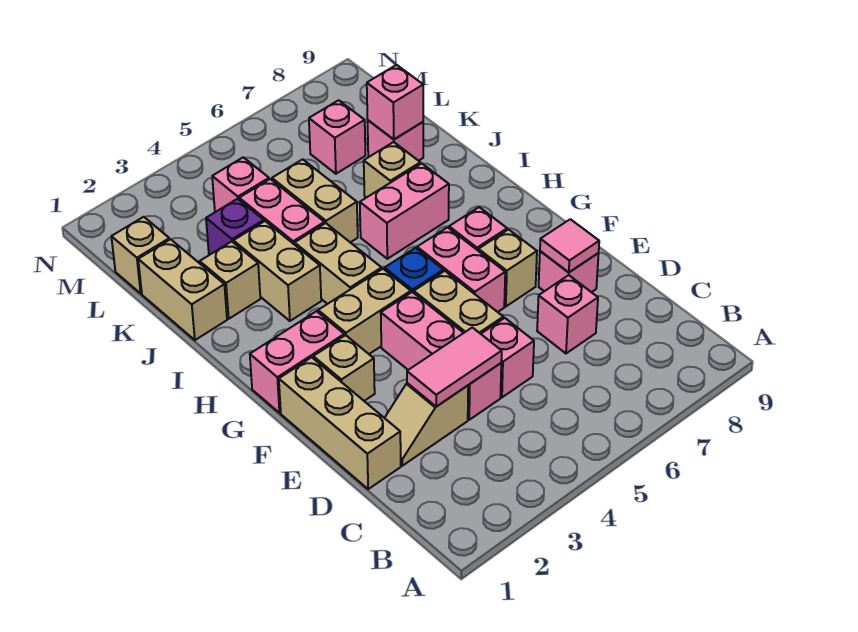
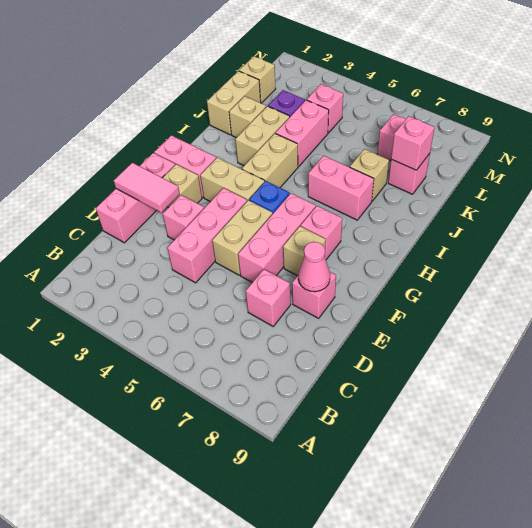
tan brick D1:F1 level 1 -> pink brick D1:F1 level 1
tan slope D2:D3 level 1 top 3 -> none
pink tile D3:D4 level 2 -> pink tile E1:E2 level 2
pink brick D5 level 1 -> pink brick E3 level 1
pink tile E8 level 2 -> pink cone E8 level 2
pink brick F6:G6 level 1 -> pink brick E6:G6 level 1
tan brick J5:K5 level 1 -> none

